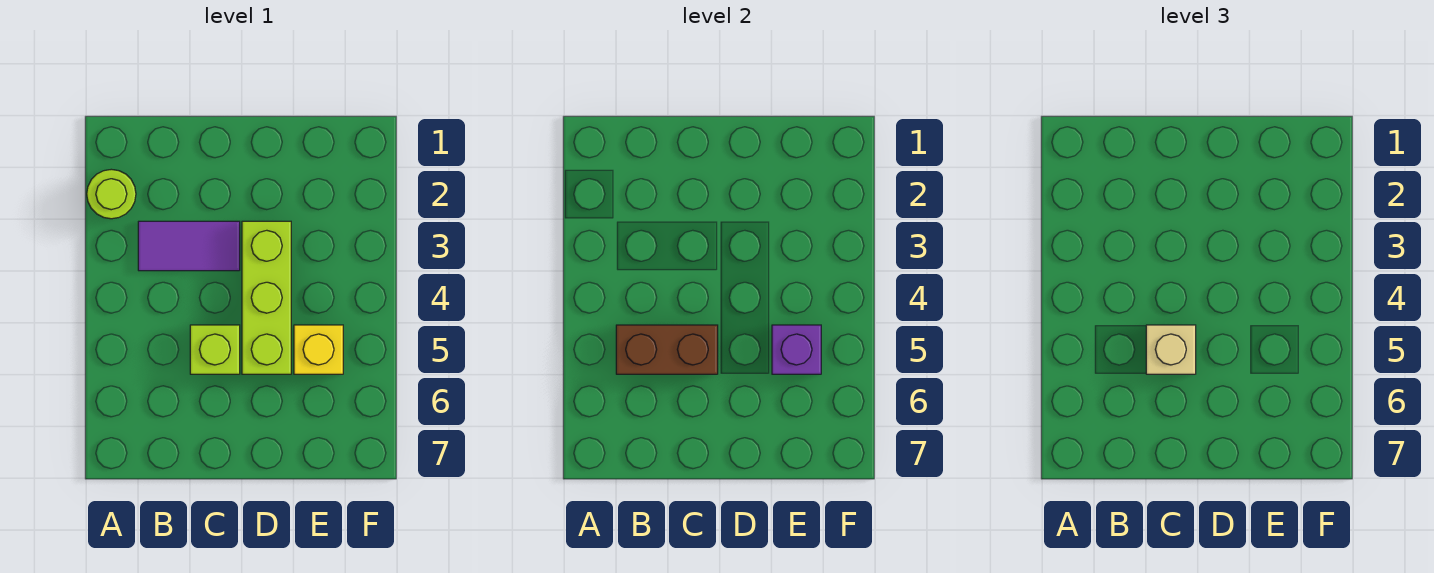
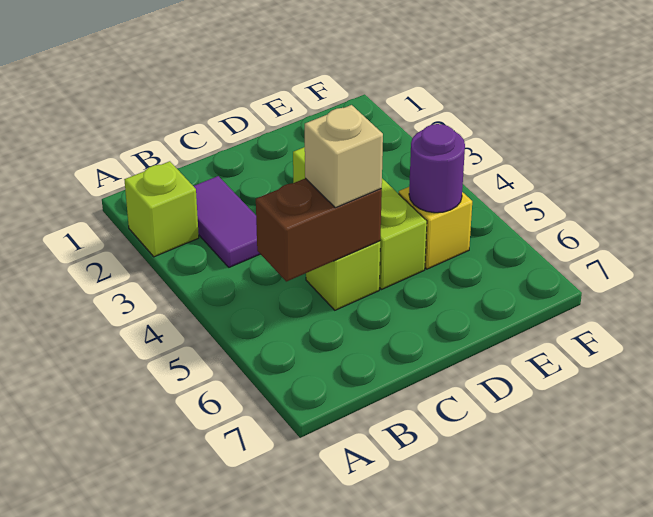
lime round brick A2 level 1 -> lime brick A2 level 1
purple tile B3:C3 level 1 -> purple tile B2:B3 level 1
purple brick E5 level 2 -> purple round brick E5 level 2

